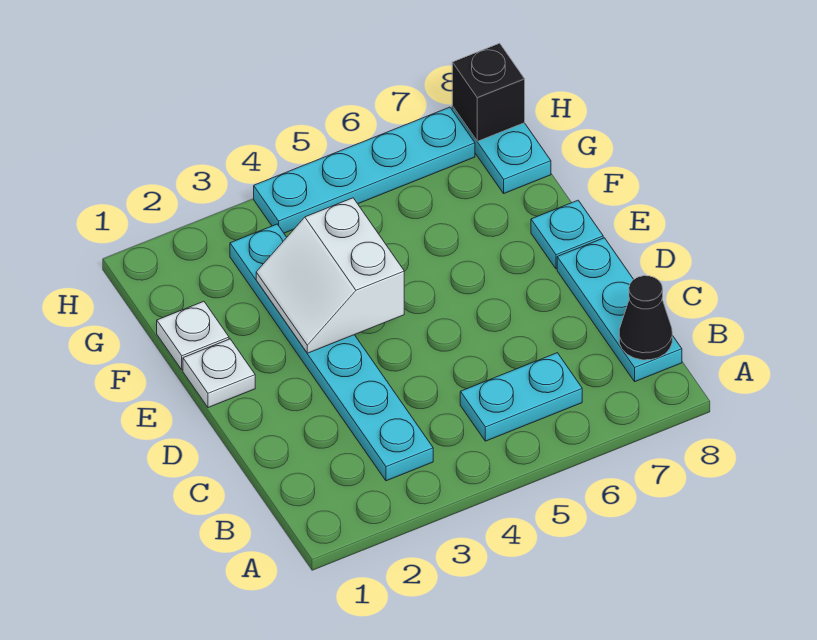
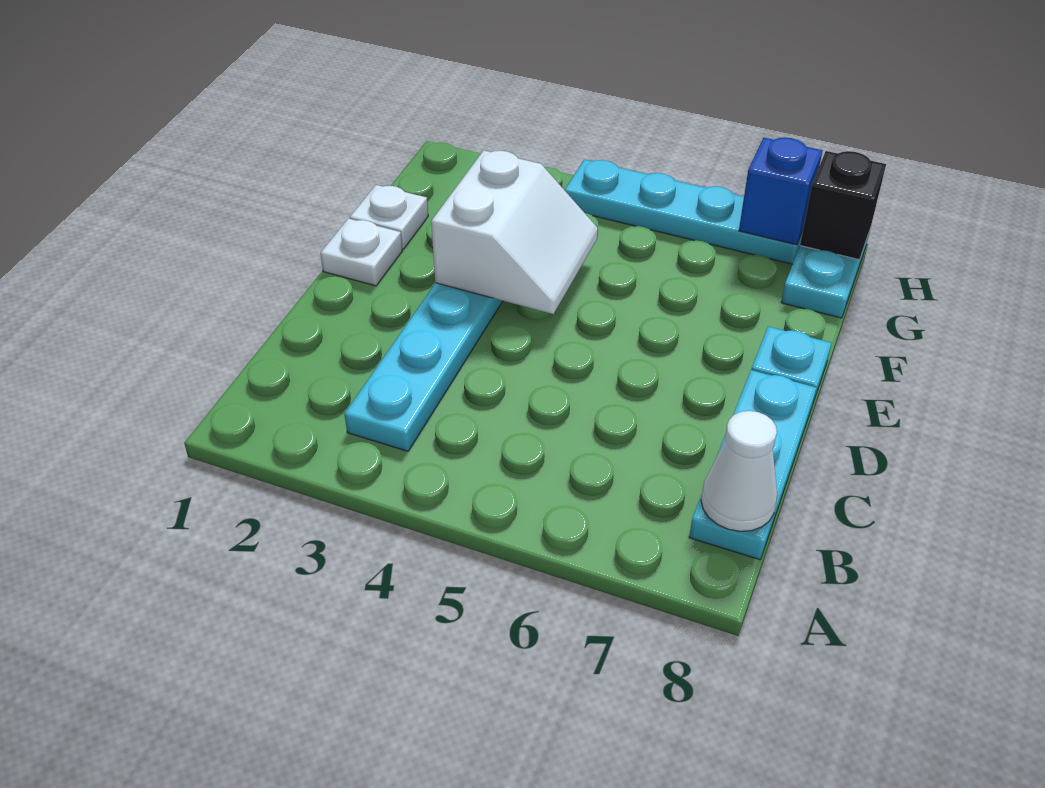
cyan plate B5:B6 level 1 -> none
black cone B8 level 2 -> white cone B8 level 2
white slope E3:F4 level 2 top 4 -> white slope E3:F4 level 2 top 3
none -> blue brick H7 level 2

